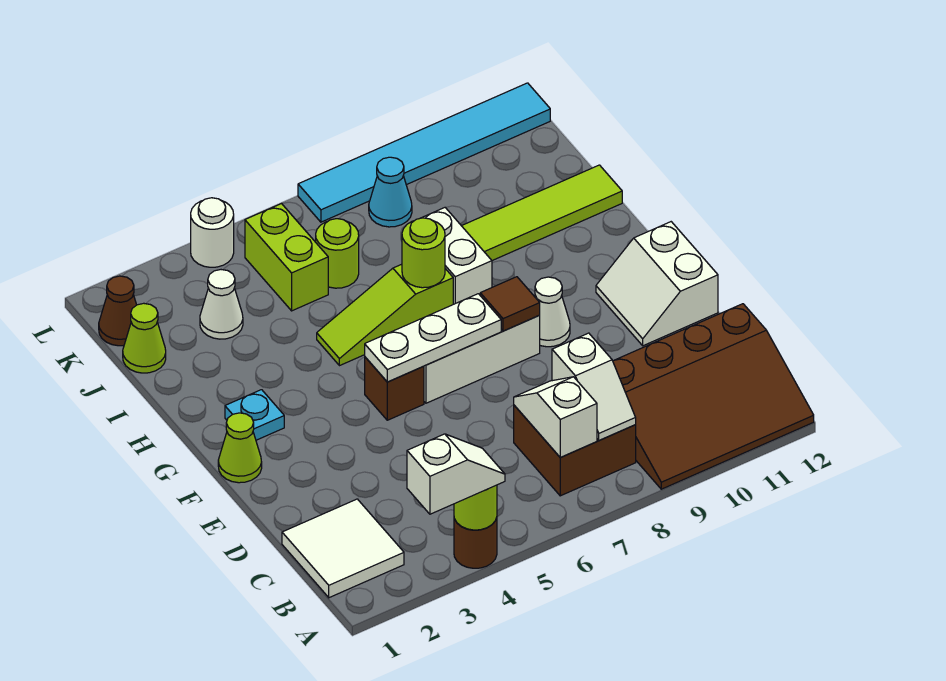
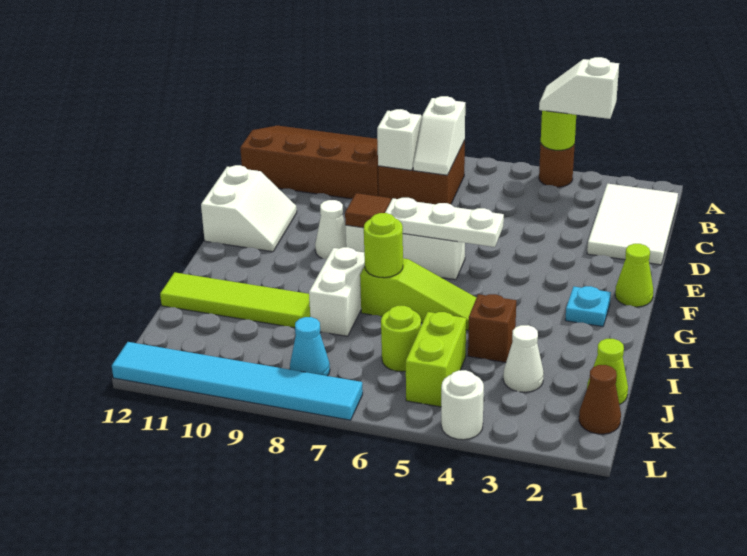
white tile B1:C2 level 1 -> white tile B1:D2 level 1
brown brick F5 level 1 -> brown brick I4 level 1

